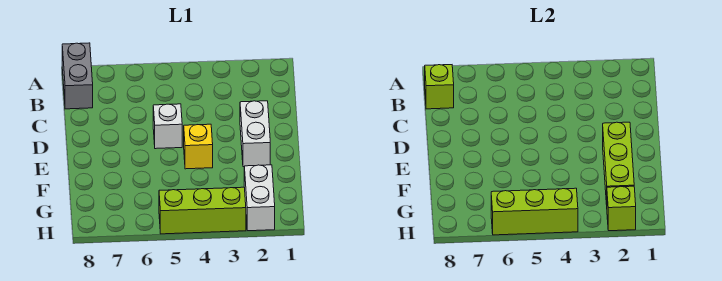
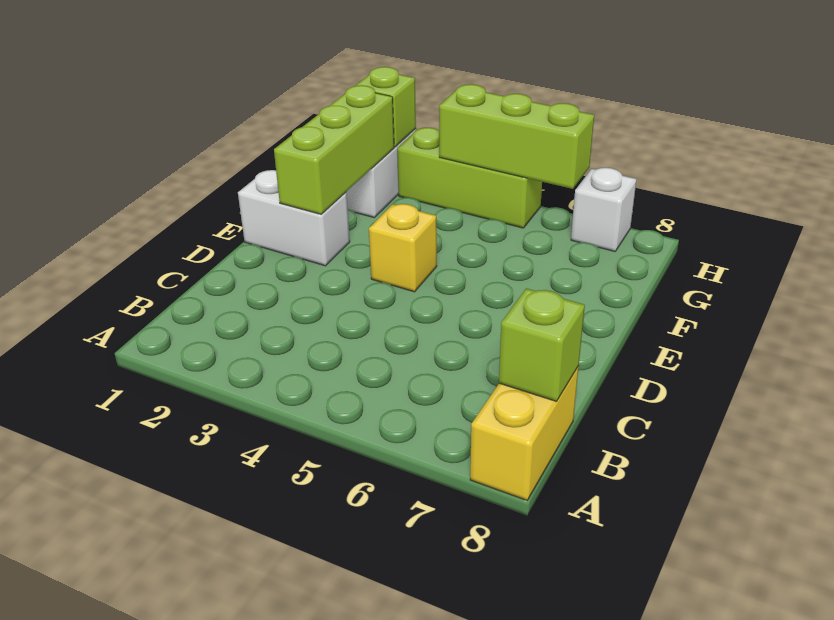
grey brick A8:B8 level 1 -> yellow brick A8:B8 level 1
white brick D2:E2 level 1 -> white brick E1:E2 level 1
white brick D5 level 1 -> white brick H7 level 1

